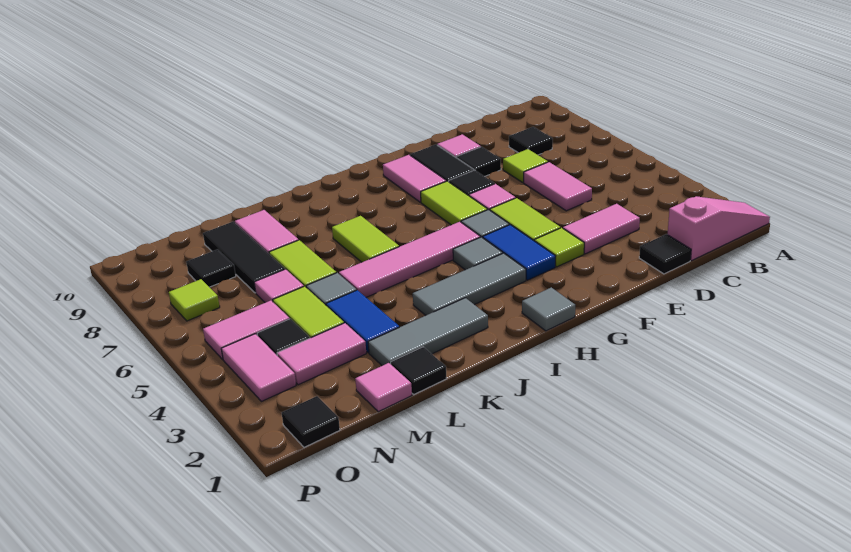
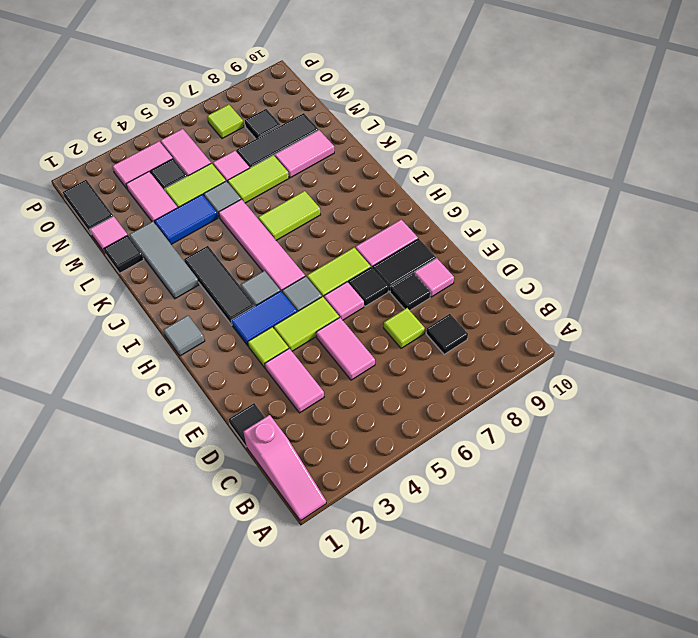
pink tile D5:D6 level 1 -> pink tile D5:E5 level 1
grey tile H3:J3 level 1 -> black tile H3:J3 level 1
black tile O1 level 1 -> black tile N1:O1 level 1

